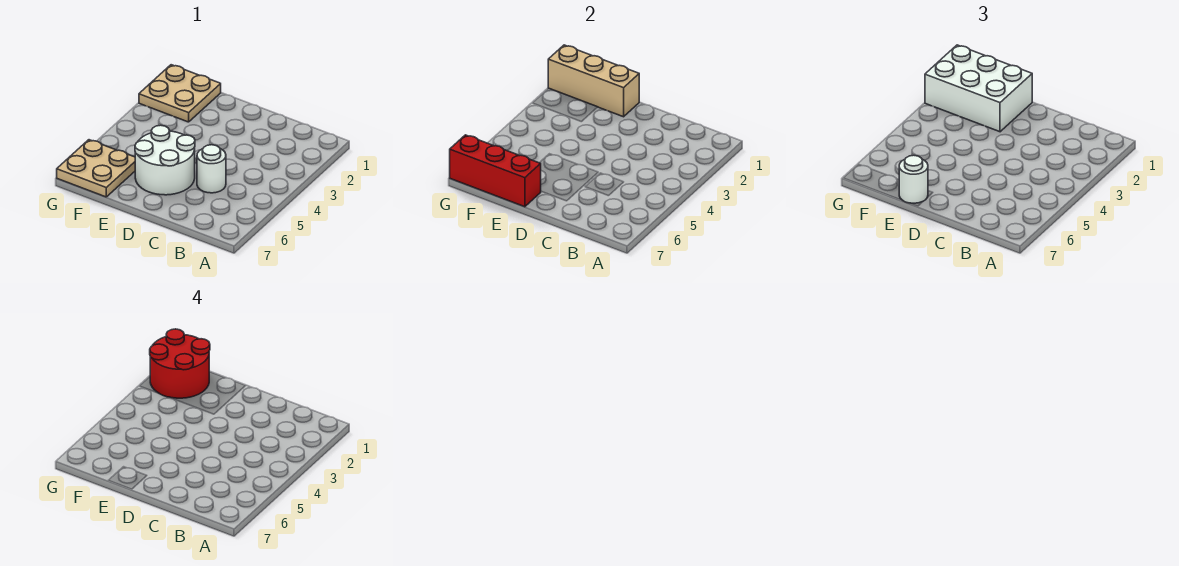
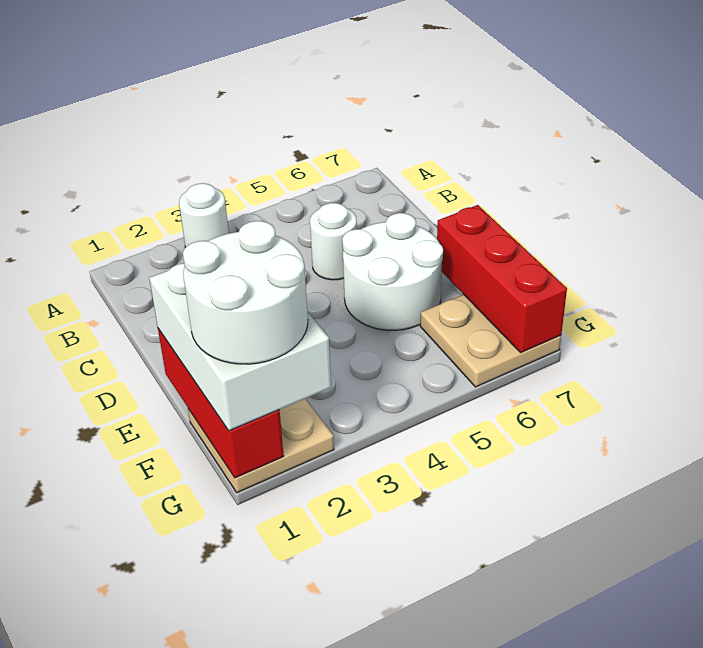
tan brick E1:G1 level 2 -> red brick E1:G1 level 2
white round brick E7 level 3 -> white round brick A3 level 1
red round brick F1:G2 level 4 -> white round brick F1:G2 level 4

